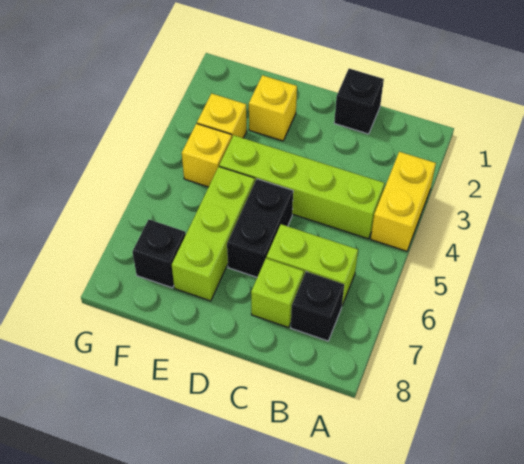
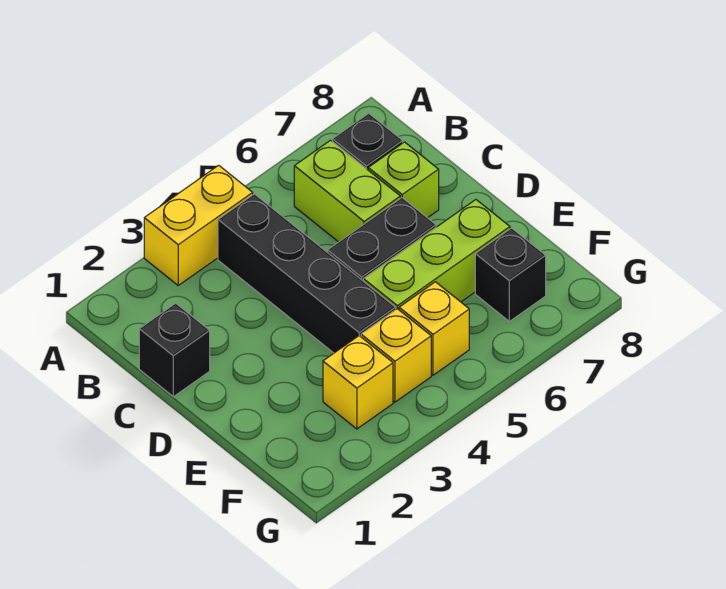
lime brick B4:E4 level 1 -> black brick B4:E4 level 1
yellow brick E2 level 1 -> yellow brick F5 level 1

